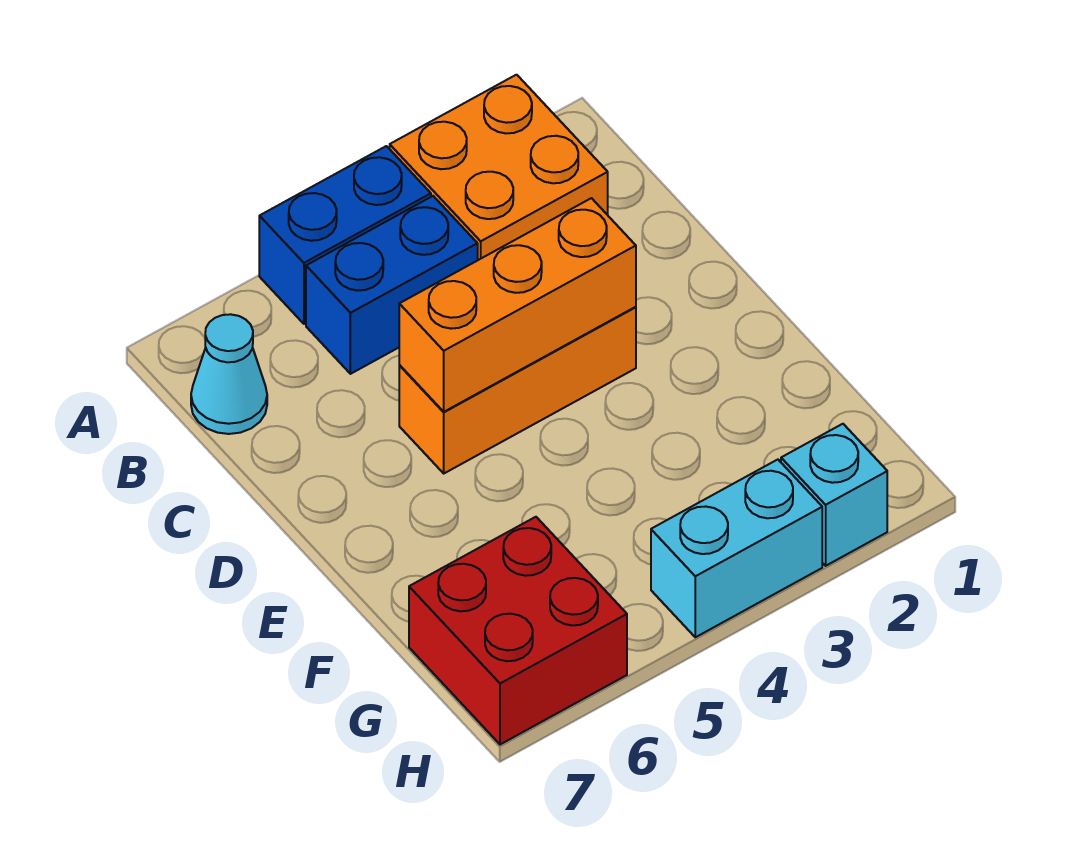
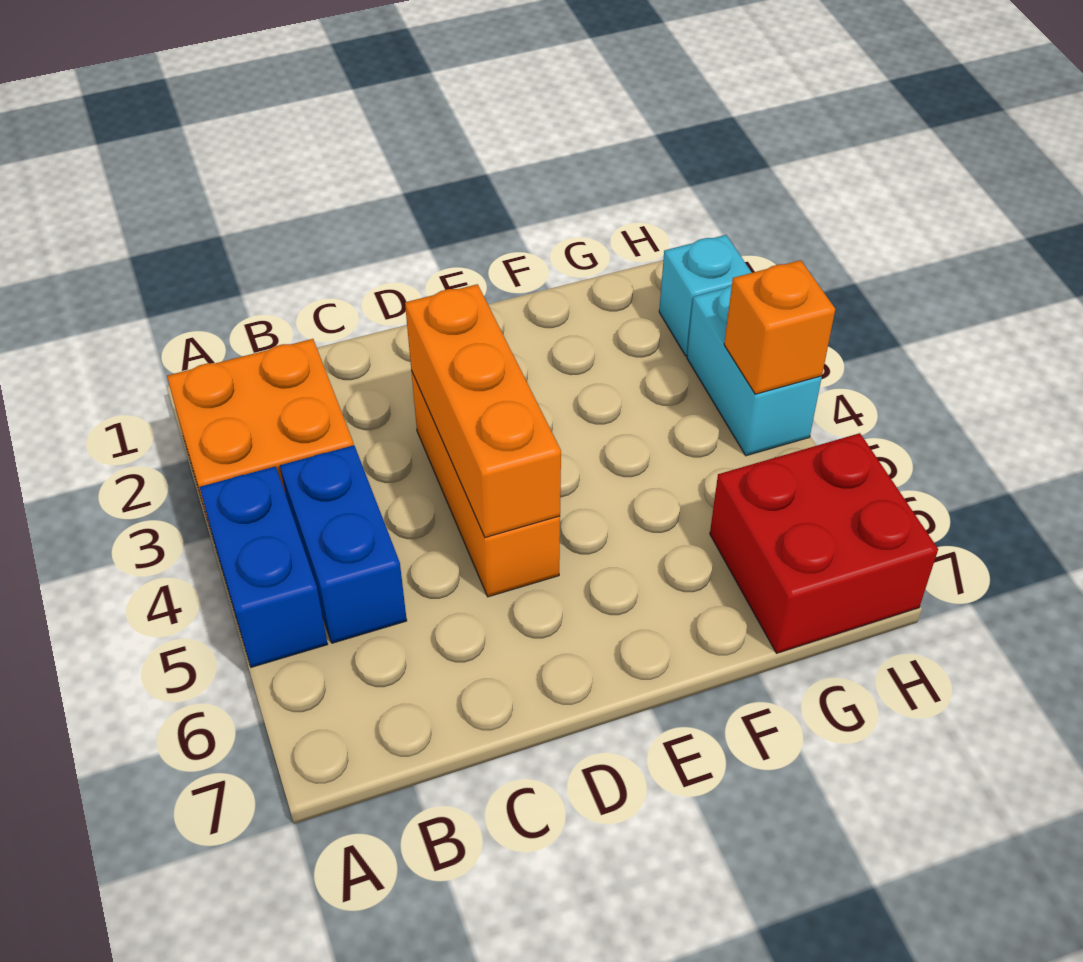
cyan cone B7 level 1 -> none
none -> orange brick H4 level 2

